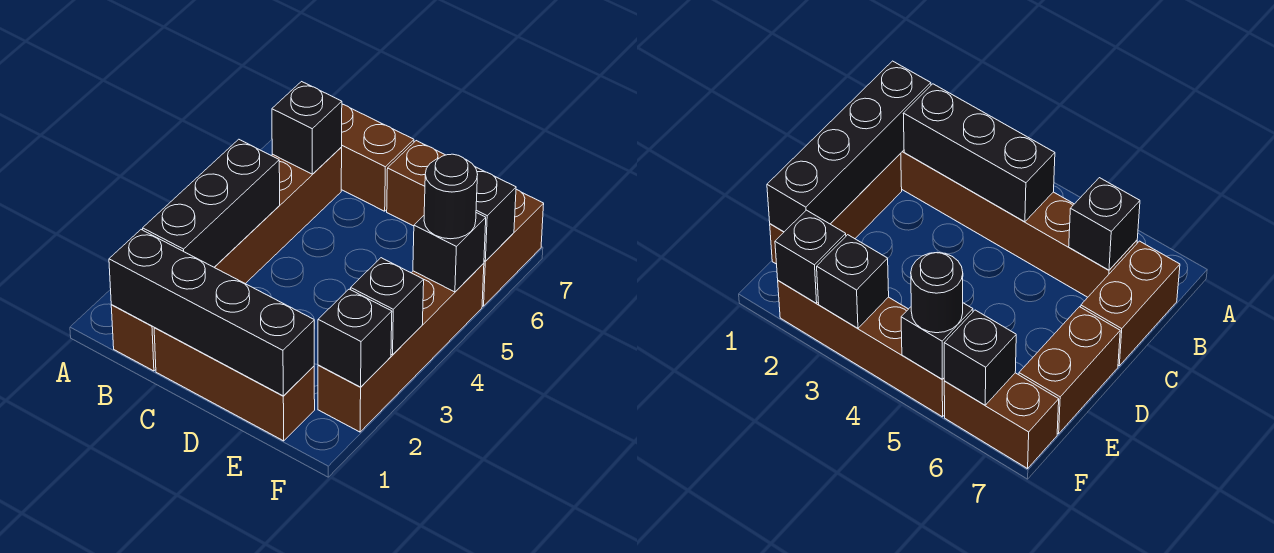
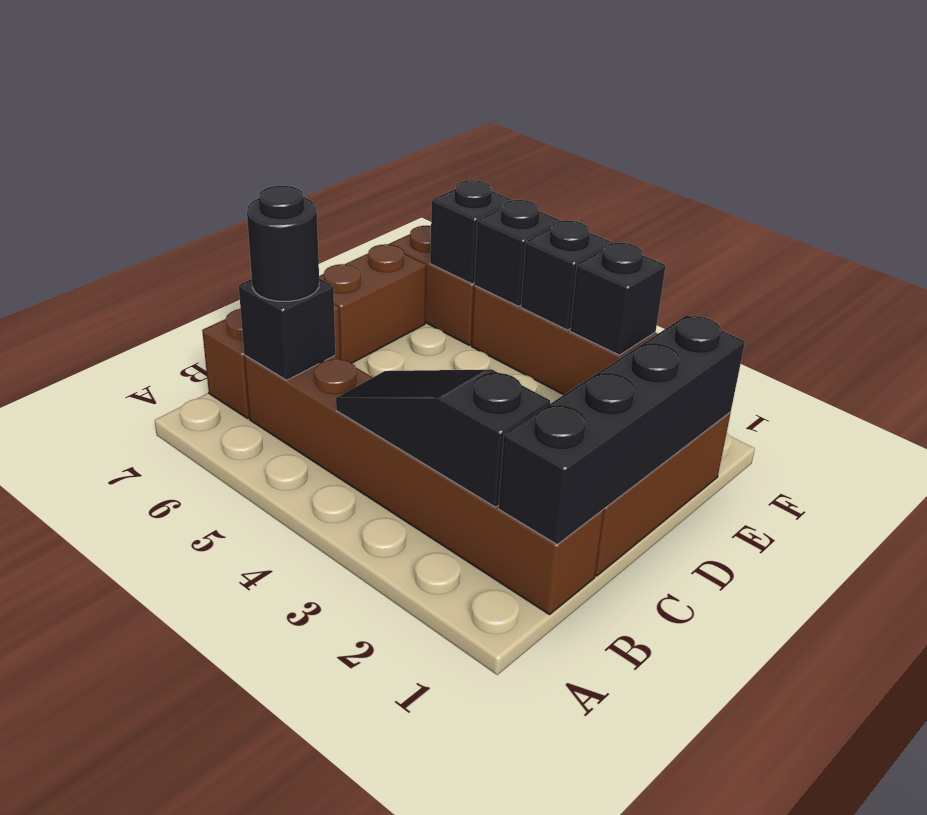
black brick B2:B4 level 2 -> black slope B2:B4 level 2 top 2
black brick F2 level 2 -> black brick F4 level 2
black round brick F5 level 3 -> black round brick B6 level 3

